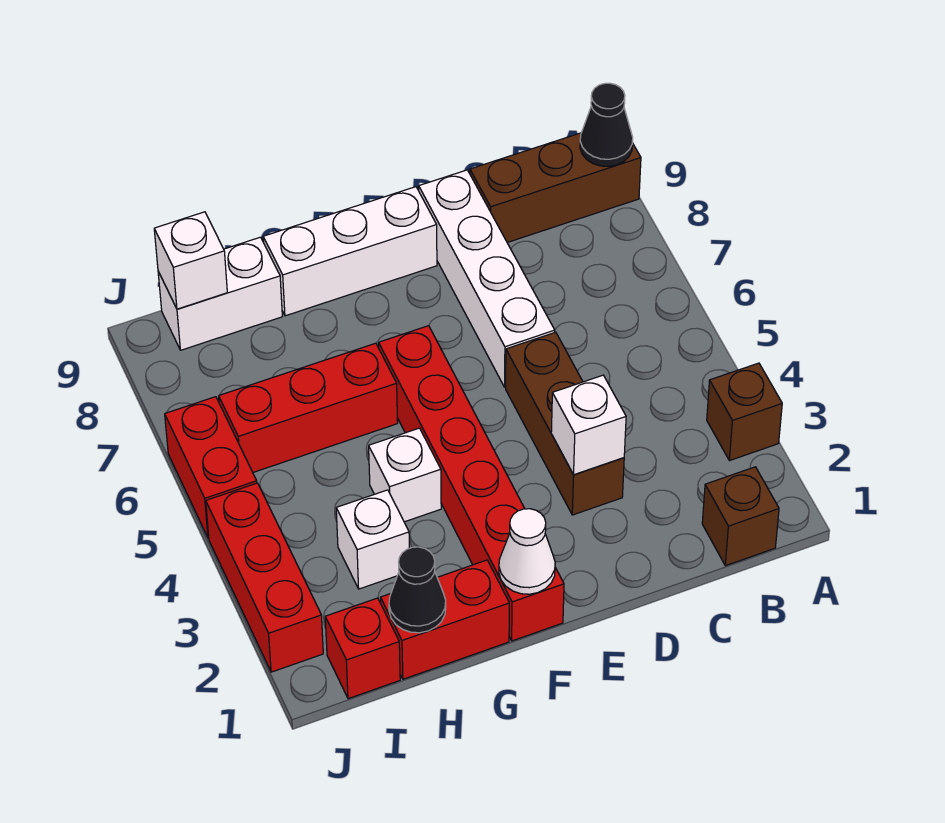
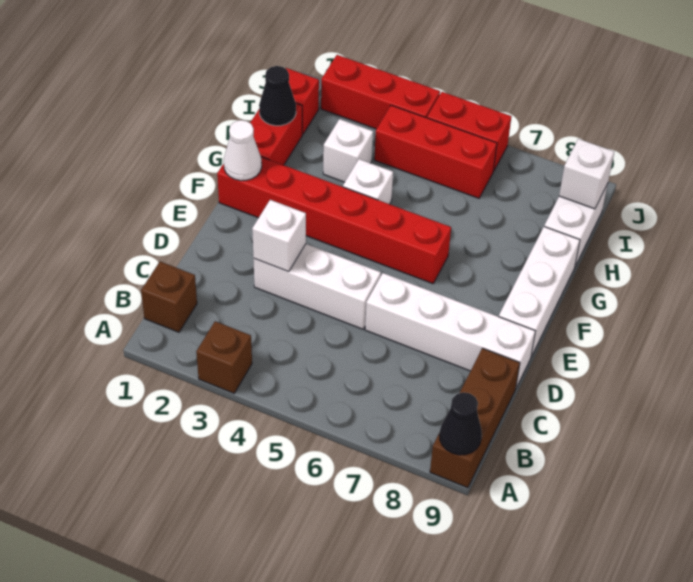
brown brick D3:D5 level 1 -> white brick D3:D5 level 1
red brick G6:I6 level 1 -> red brick I4:I6 level 1

